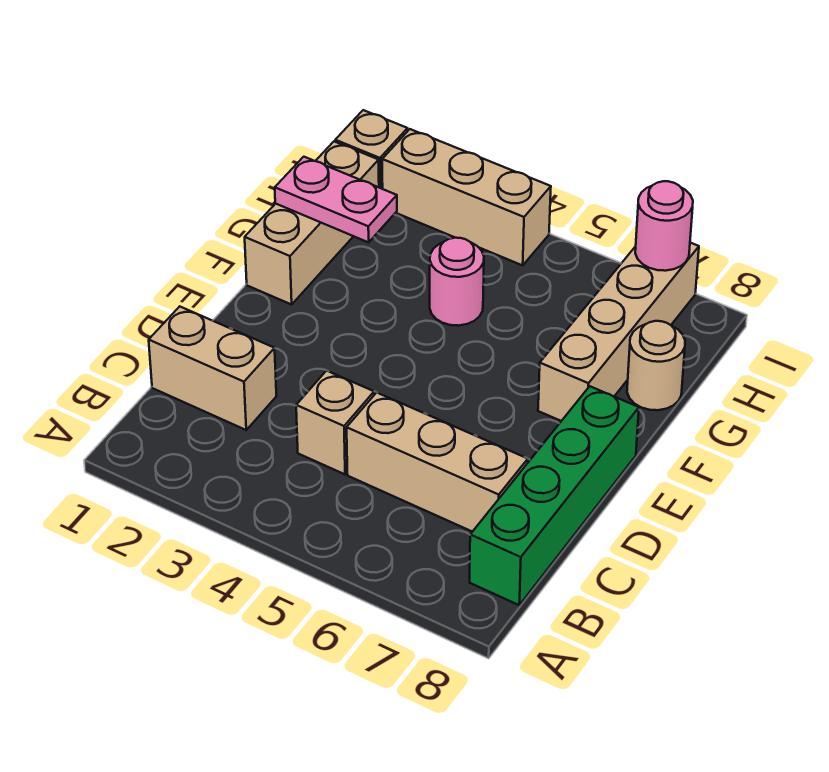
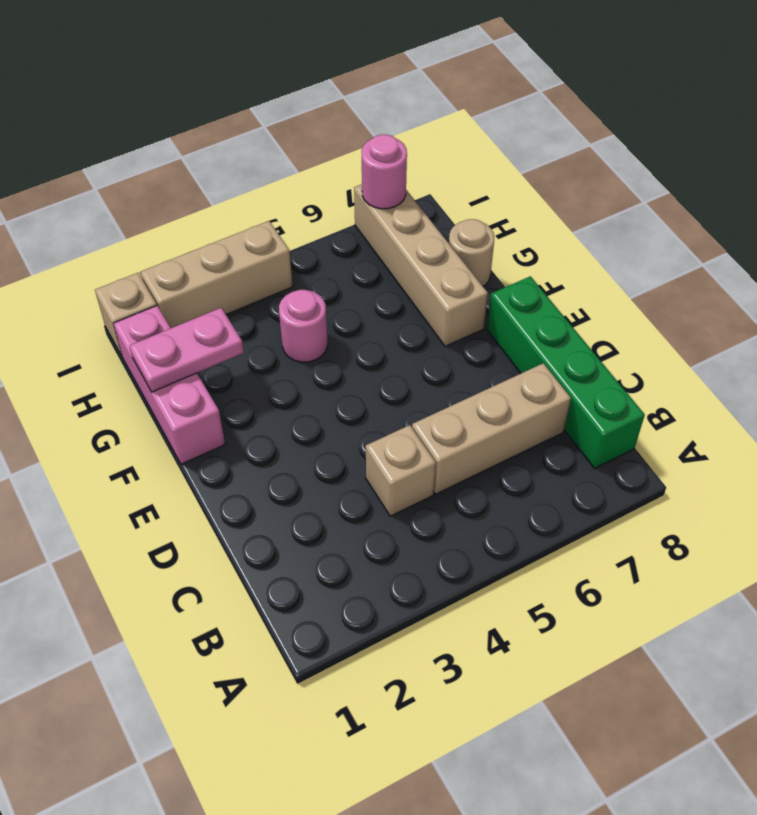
tan brick C1:C2 level 1 -> none
tan brick F1:H1 level 1 -> pink brick F1:H1 level 1

